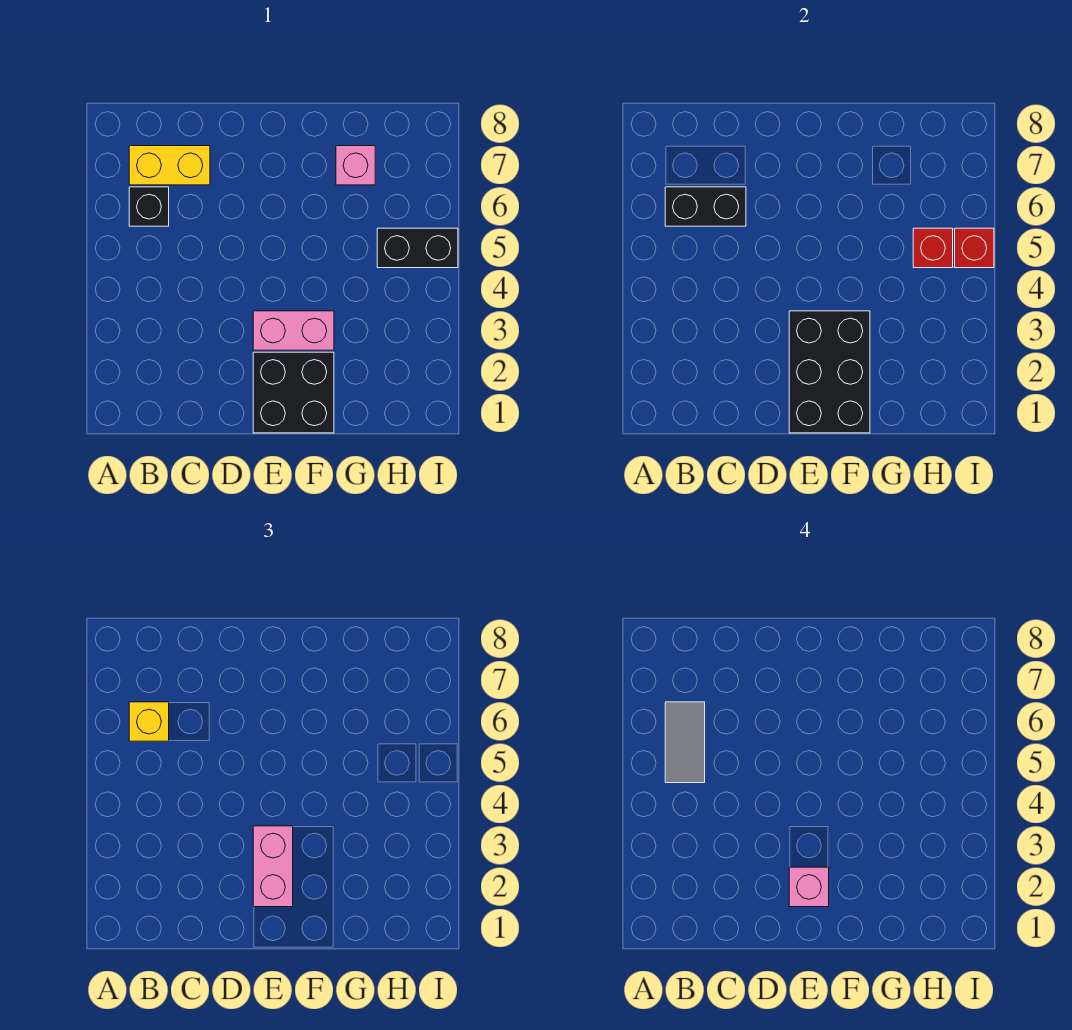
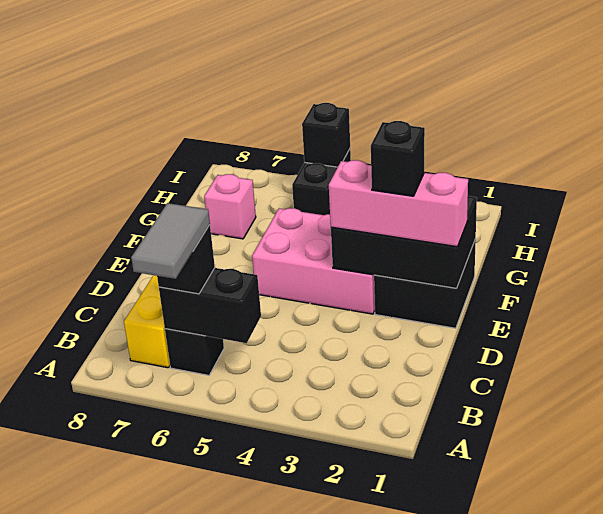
grey tile B5:B6 level 4 -> grey tile A6:B6 level 4
black brick B6:C6 level 2 -> black brick B5:B6 level 2
yellow brick B6 level 3 -> black brick B6 level 3
pink brick E2:E3 level 3 -> pink brick E1:E3 level 3
pink brick E2 level 4 -> black brick E2 level 4
pink brick E3:F3 level 1 -> pink brick E3:F5 level 1
red brick H5 level 2 -> none
red brick I5 level 2 -> black brick I5 level 2

